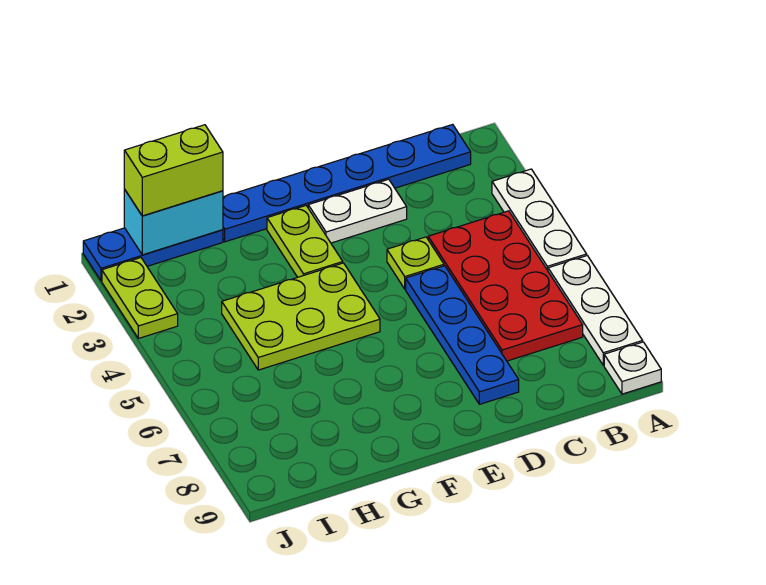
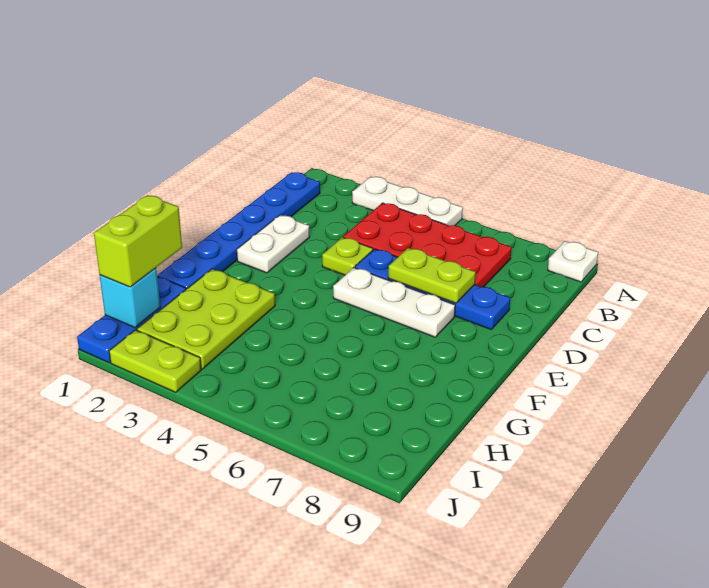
white plate A6:A8 level 1 -> white plate E5:E7 level 1
lime plate F2:F3 level 1 -> lime plate D6:D7 level 2
lime plate F4:H5 level 1 -> lime plate G2:I3 level 1
cyan brick H1:I1 level 2 -> cyan brick I1 level 2

